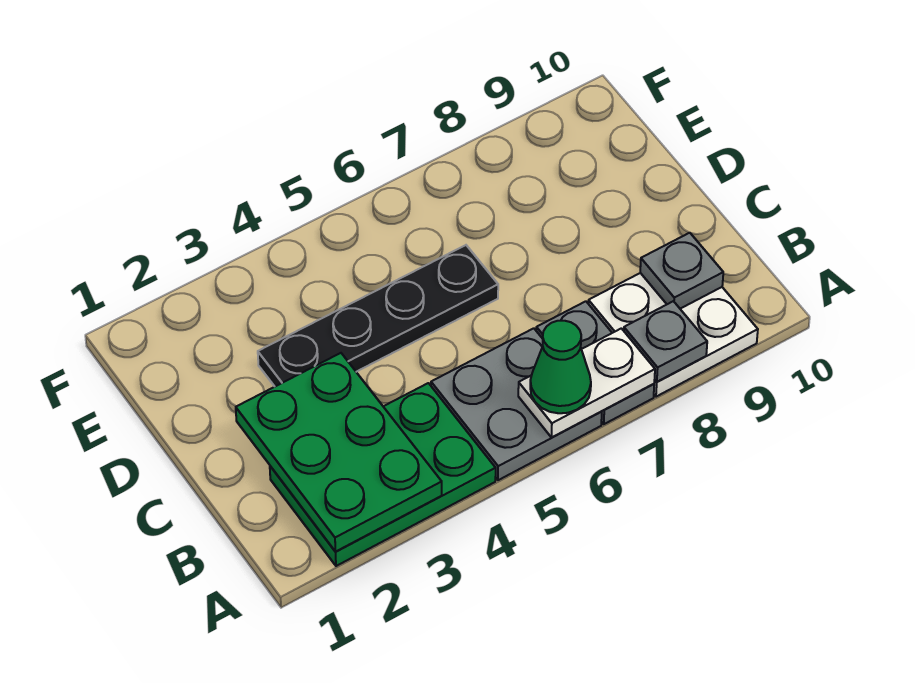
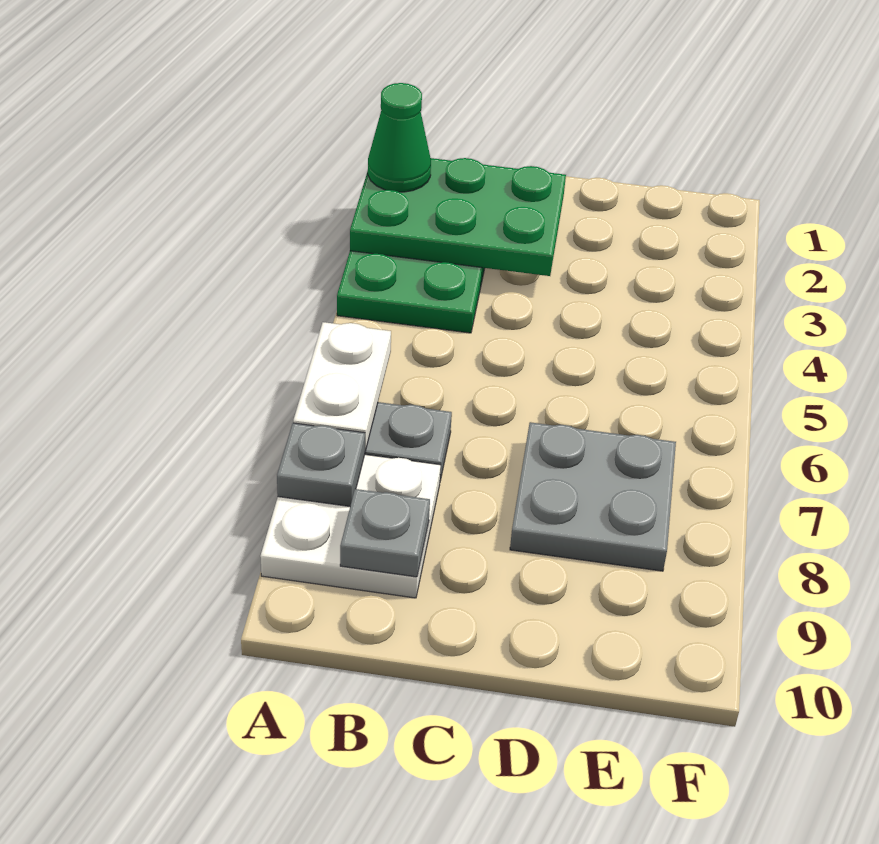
grey plate A5:B6 level 1 -> grey plate D7:E8 level 1
green cone A6 level 3 -> green cone A2 level 3
black plate D3:D6 level 1 -> none

